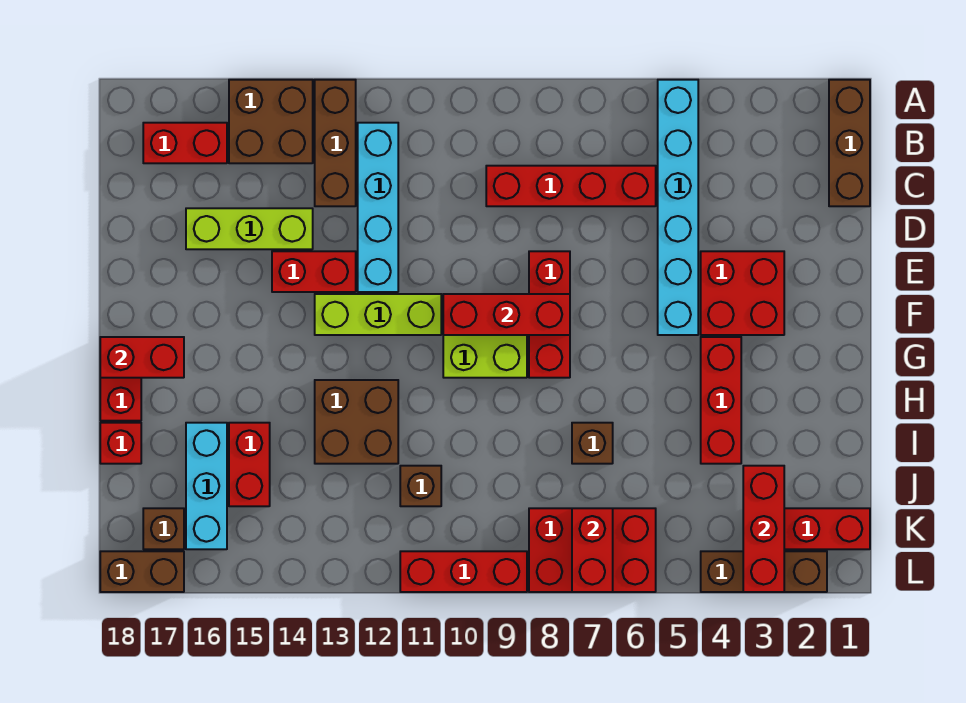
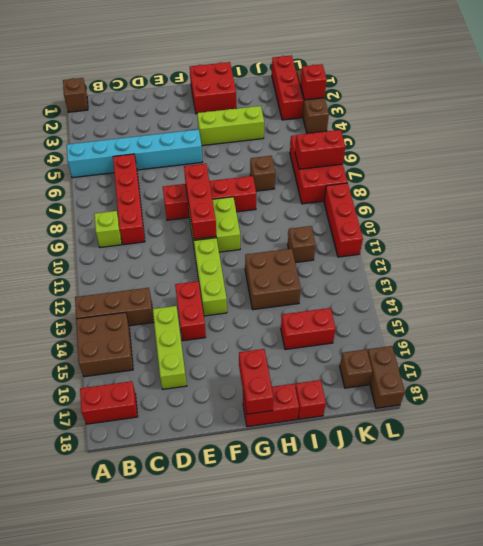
brown brick A1:C1 level 1 -> brown brick A1 level 1
none -> lime brick B9 level 1
cyan brick B12:E12 level 1 -> none
red brick B16:B17 level 1 -> red brick A17:B17 level 1
red brick E3:F4 level 1 -> red brick G1:H2 level 1
red brick E8:G8 level 1 -> red brick E8:H8 level 1
red brick G4:I4 level 1 -> lime brick G4:I4 level 1
cyan brick I16:K16 level 1 -> none
red brick J3:L3 level 2 -> red brick L3 level 2

